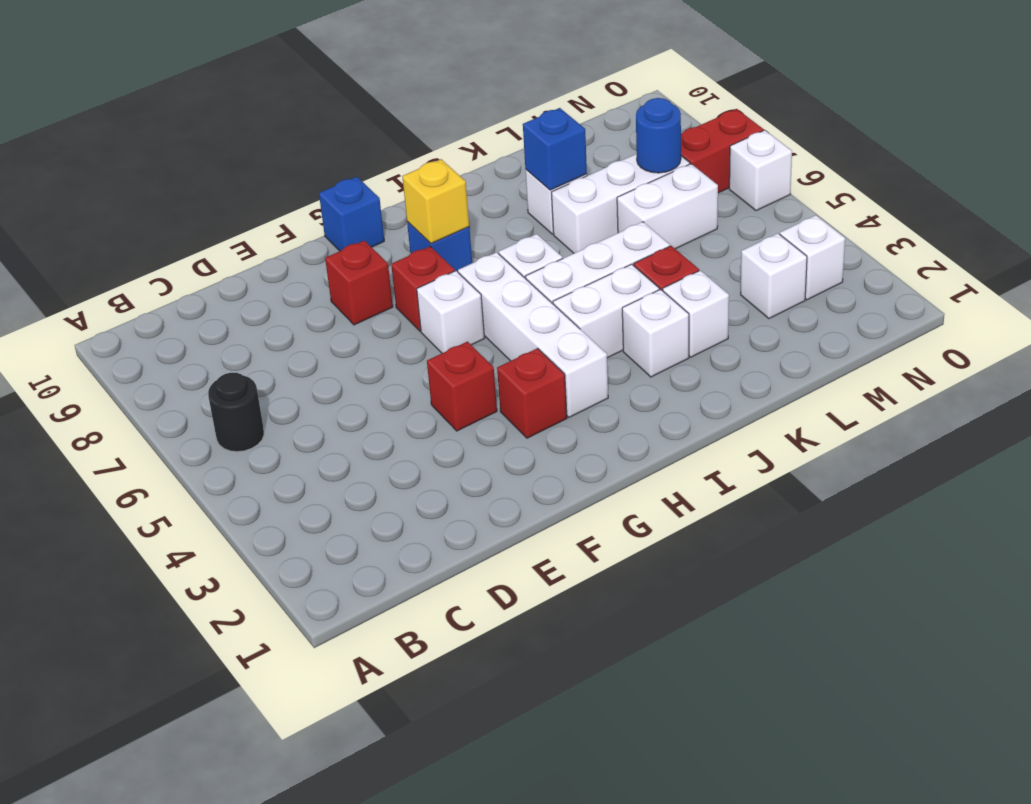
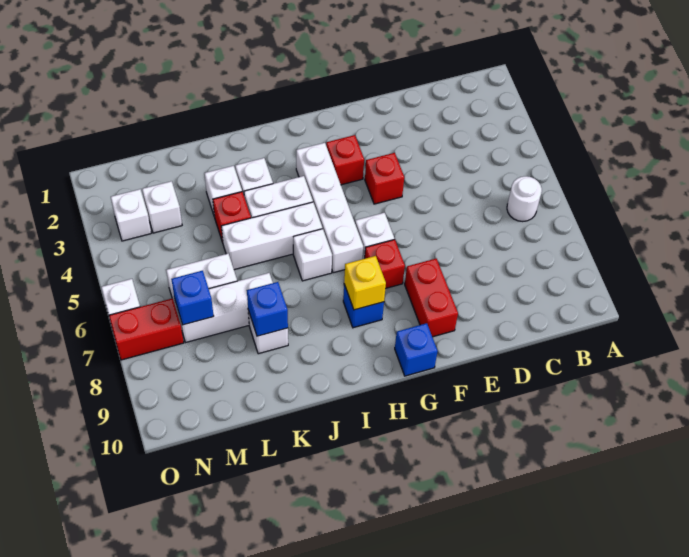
black round brick B6 level 1 -> white round brick B6 level 1
red brick F8 level 1 -> red brick F8:F9 level 1
blue round brick M7 level 2 -> blue brick M7 level 2

